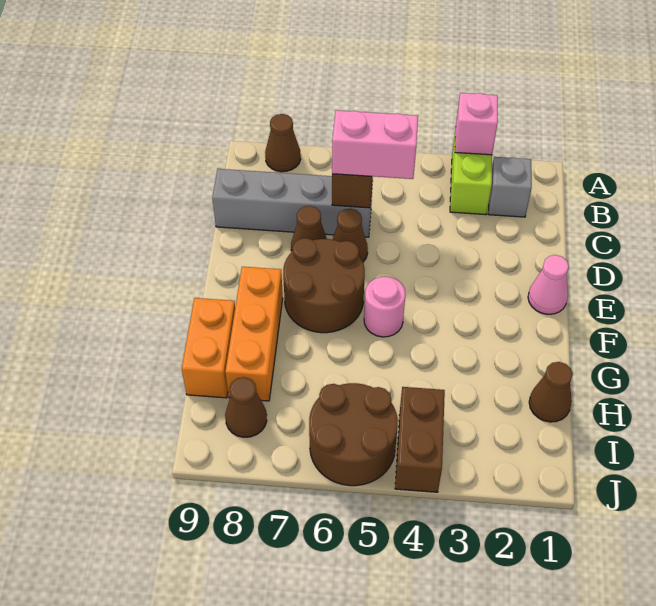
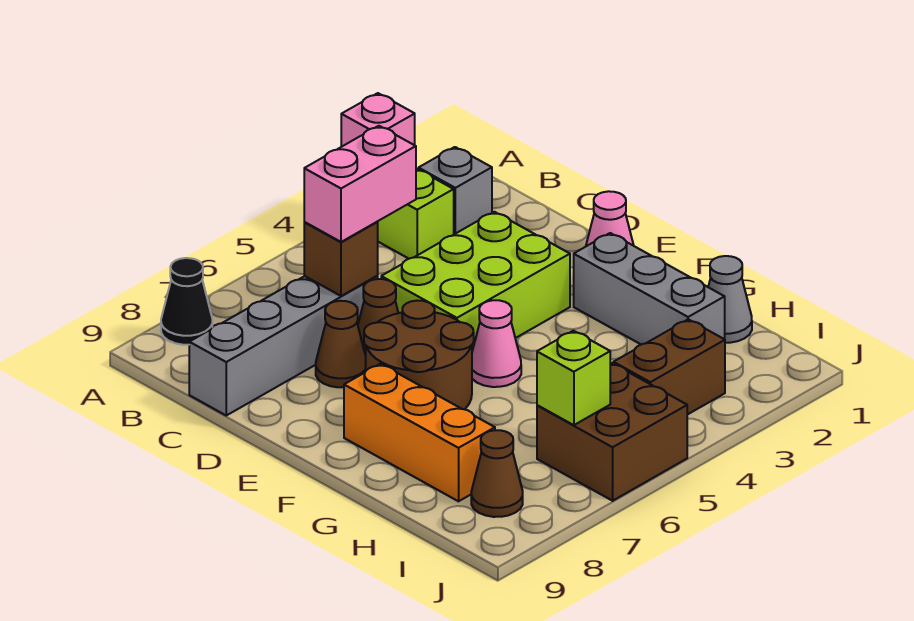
brown cone A8 level 1 -> black cone A8 level 1
none -> lime brick D3:E5 level 1
none -> grey brick F2:H2 level 1
pink round brick F5 level 1 -> pink cone F5 level 1
orange brick G9:H9 level 1 -> none
brown cone H1 level 1 -> grey cone H1 level 1
brown brick I4:J4 level 1 -> brown brick I3:I4 level 1
brown round brick I5:J6 level 1 -> brown brick I5:J6 level 1
none -> lime brick I6 level 2

